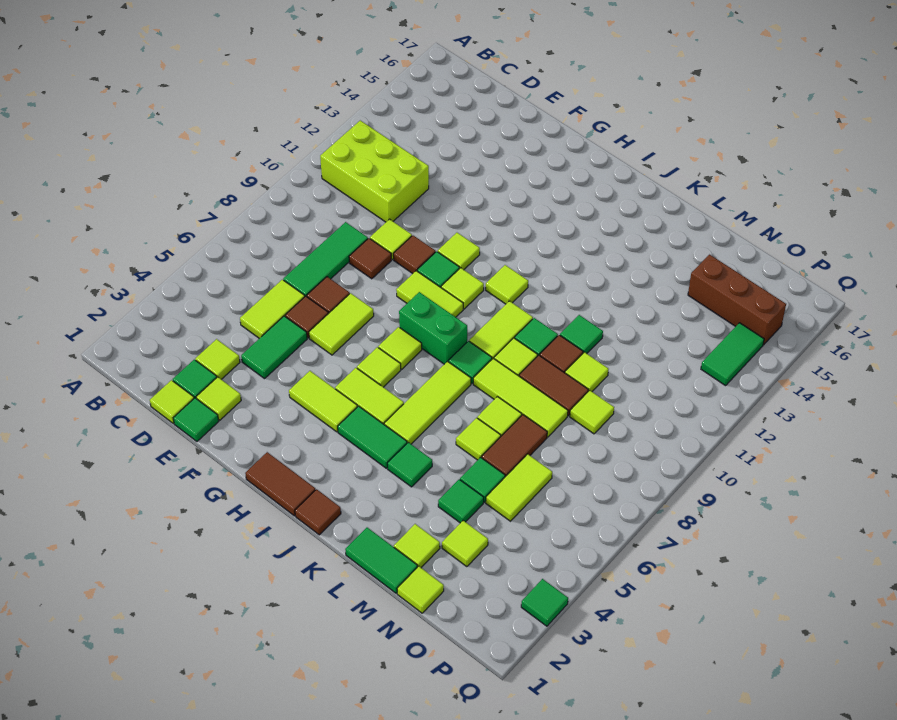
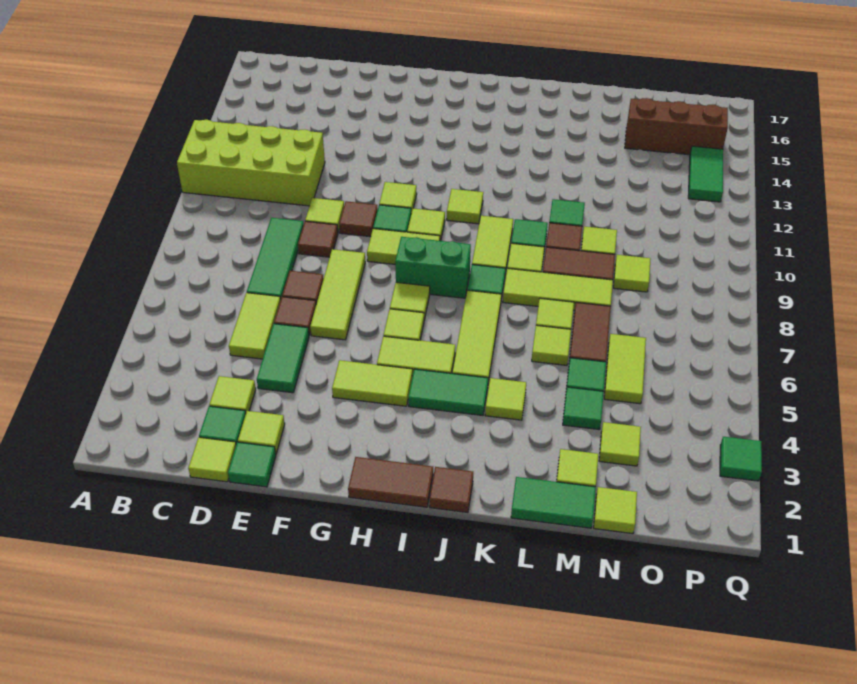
lime brick B11:D12 level 1 -> lime brick A11:D12 level 1
lime tile F6:F7 level 1 -> lime tile F6:F8 level 1
green tile K4 level 1 -> lime tile K4 level 1

